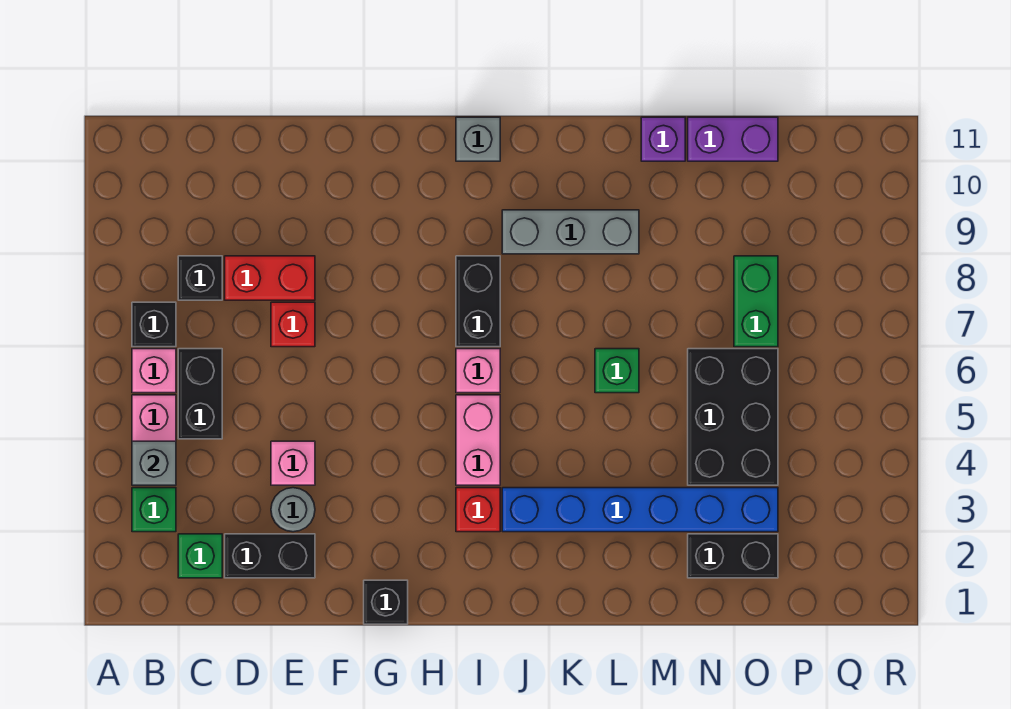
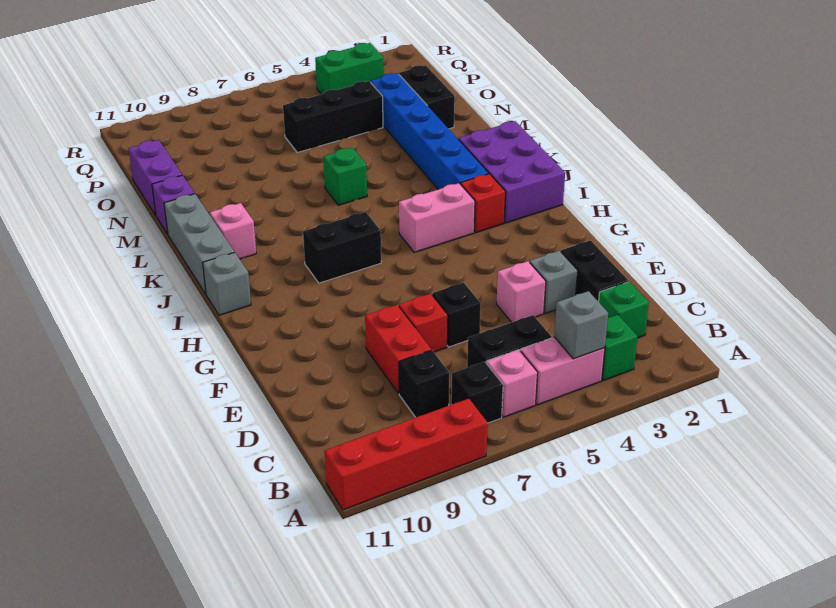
none -> red brick A8:A11 level 1
grey round brick E3 level 1 -> grey brick E3 level 1
black brick G1 level 1 -> black brick E6 level 1
none -> purple brick I1:K2 level 1
pink brick I6 level 1 -> pink brick K10 level 1
grey brick J9:L9 level 1 -> grey brick J11:L11 level 1
black brick N4:O6 level 1 -> black brick O4:O6 level 1
green brick O7:O8 level 1 -> green brick Q3:Q4 level 1

